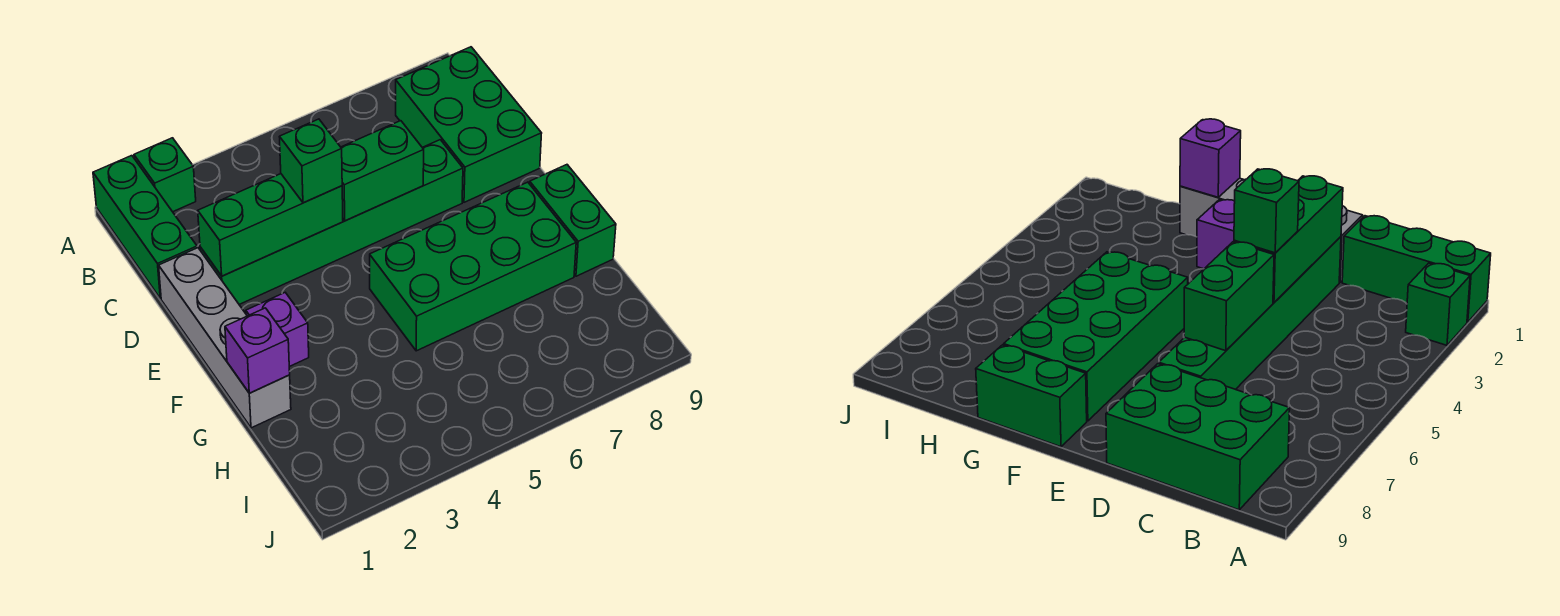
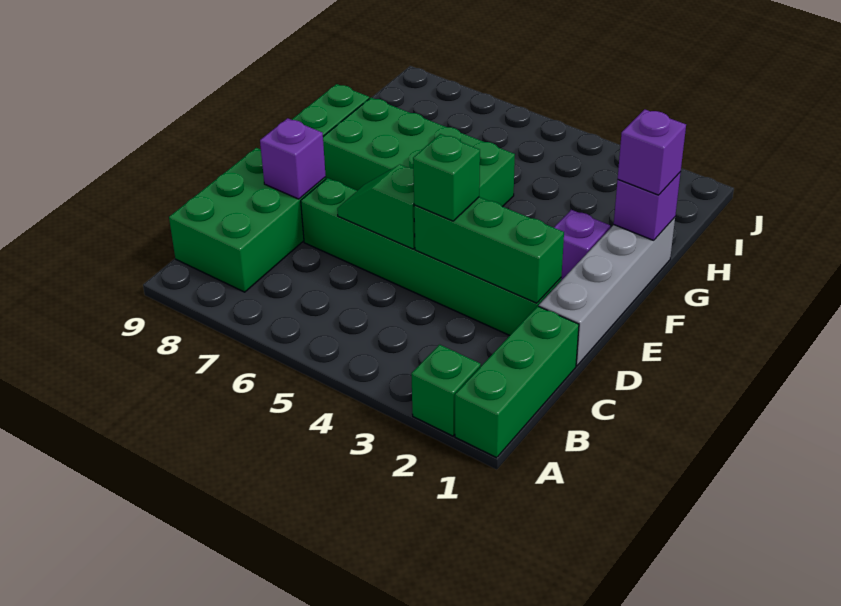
green brick D5:D6 level 2 -> green slope D5:D6 level 2 top 5
none -> purple brick D8 level 2
none -> purple brick G1 level 3

